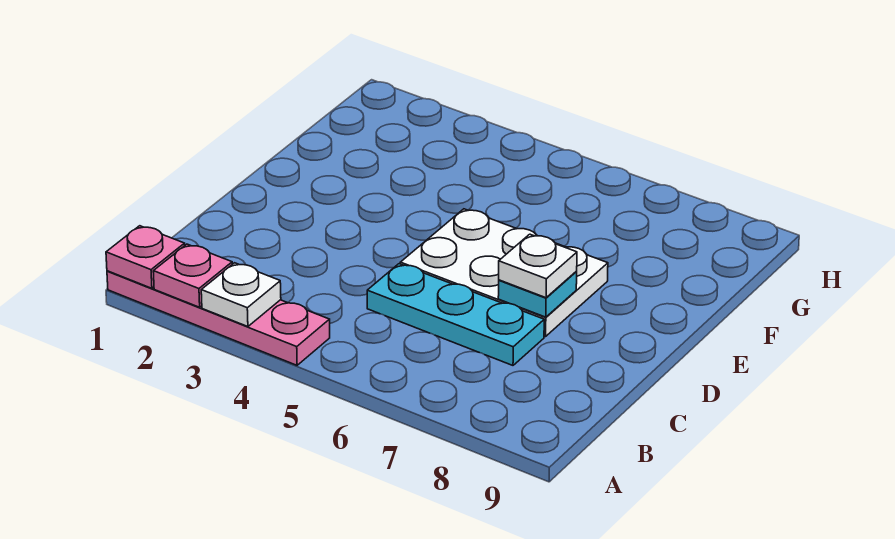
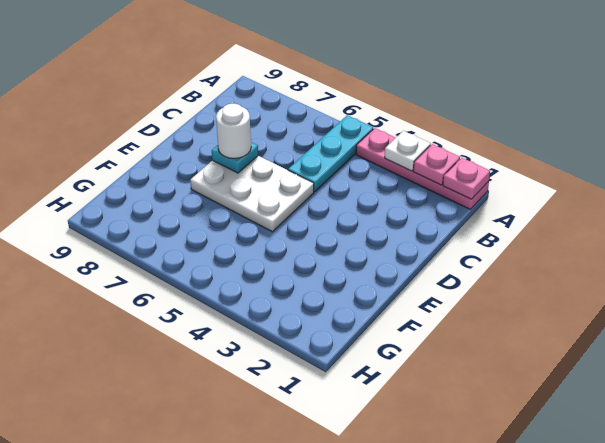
cyan plate C5:C7 level 1 -> cyan plate A5:C5 level 1
white plate D7 level 3 -> white round brick D7 level 3

